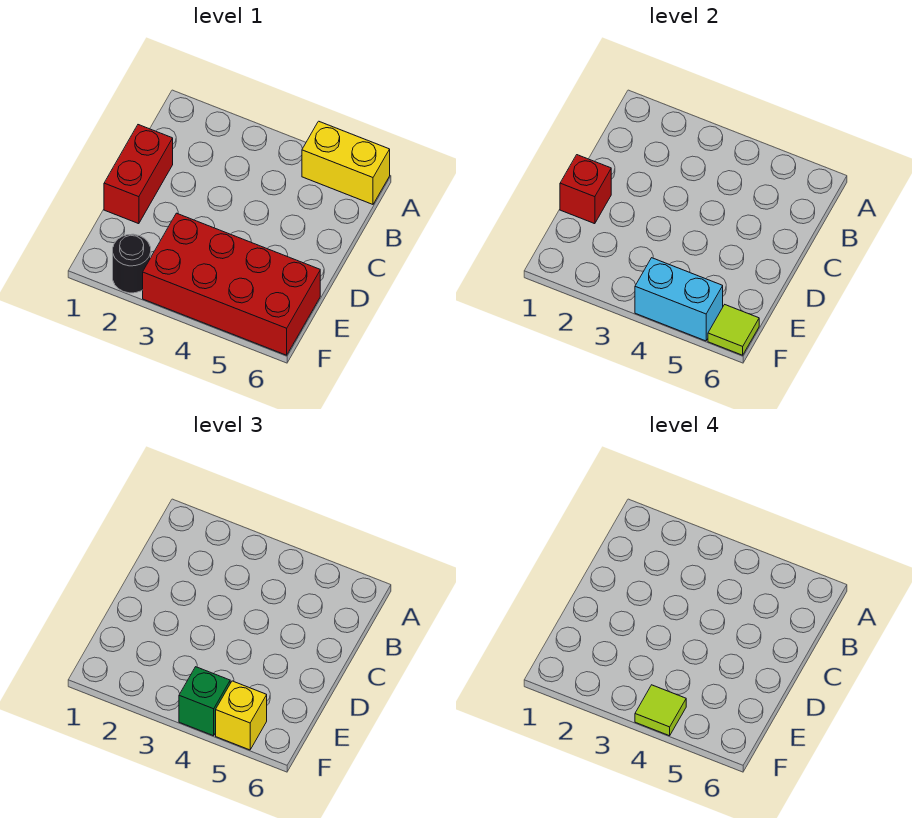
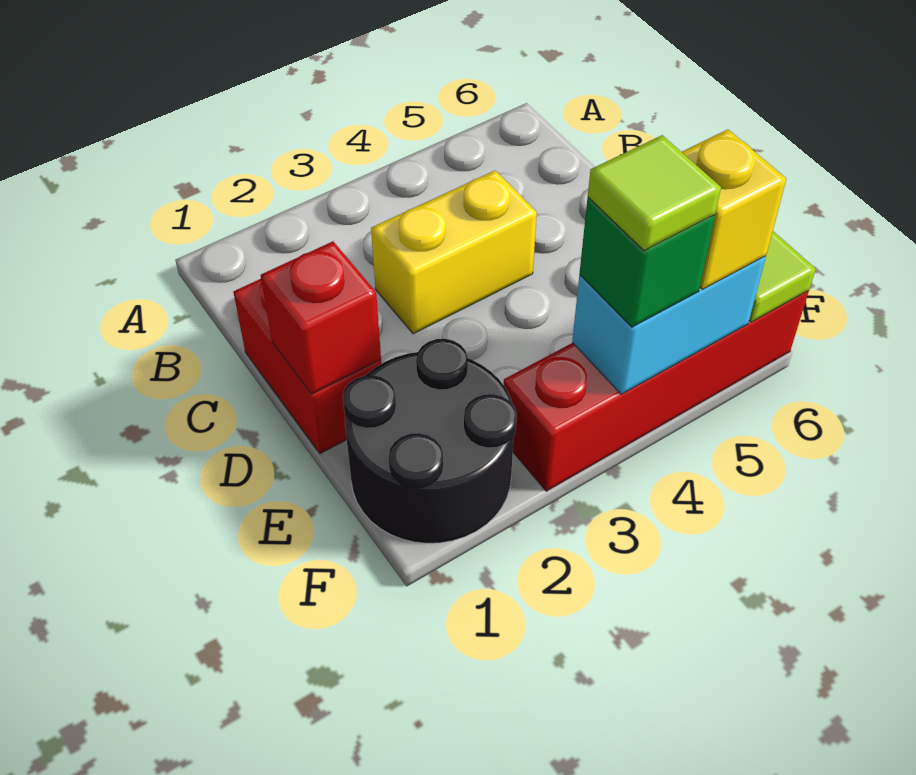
yellow brick A5:A6 level 1 -> yellow brick C3:C4 level 1
red brick E3:F6 level 1 -> red brick F3:F6 level 1
black round brick F2 level 1 -> black round brick E1:F2 level 1

